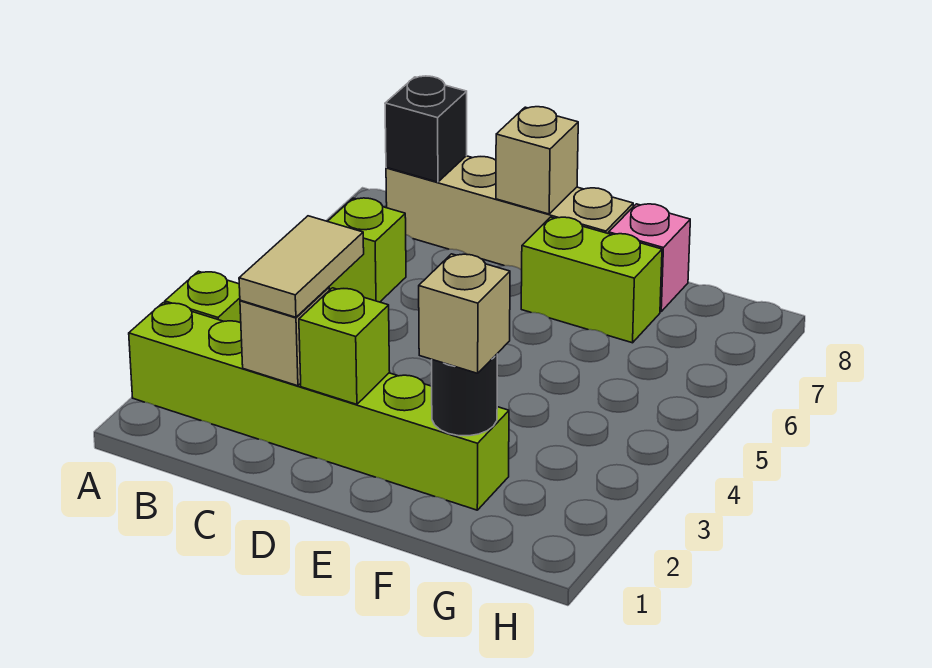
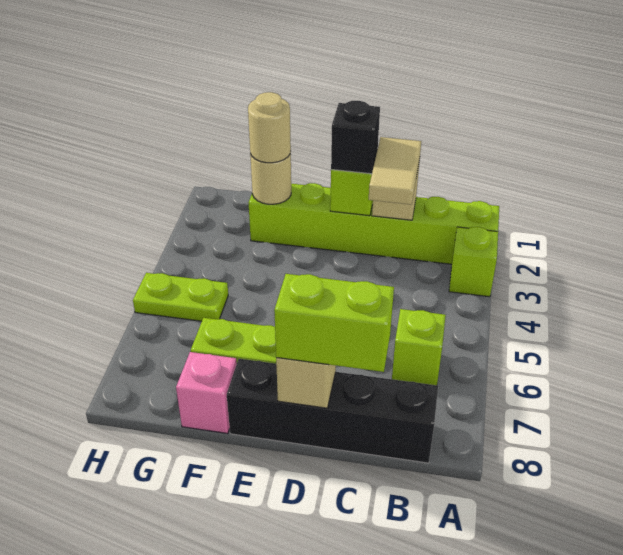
tan brick B8:E8 level 1 -> black brick B8:E8 level 1
black brick B8 level 2 -> black brick D2 level 3
none -> lime brick C8:D8 level 3
black round brick F2 level 2 -> tan round brick F2 level 2
tan brick F2 level 3 -> tan round brick F2 level 3
none -> lime plate G5:H5 level 1

